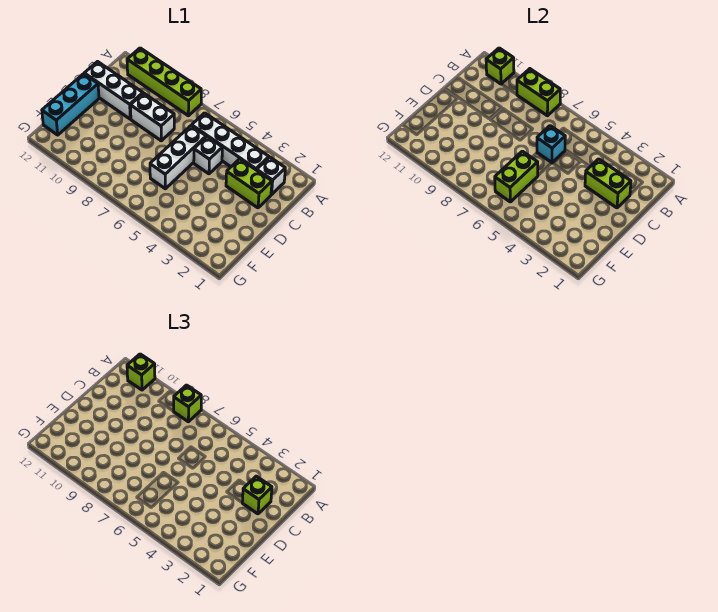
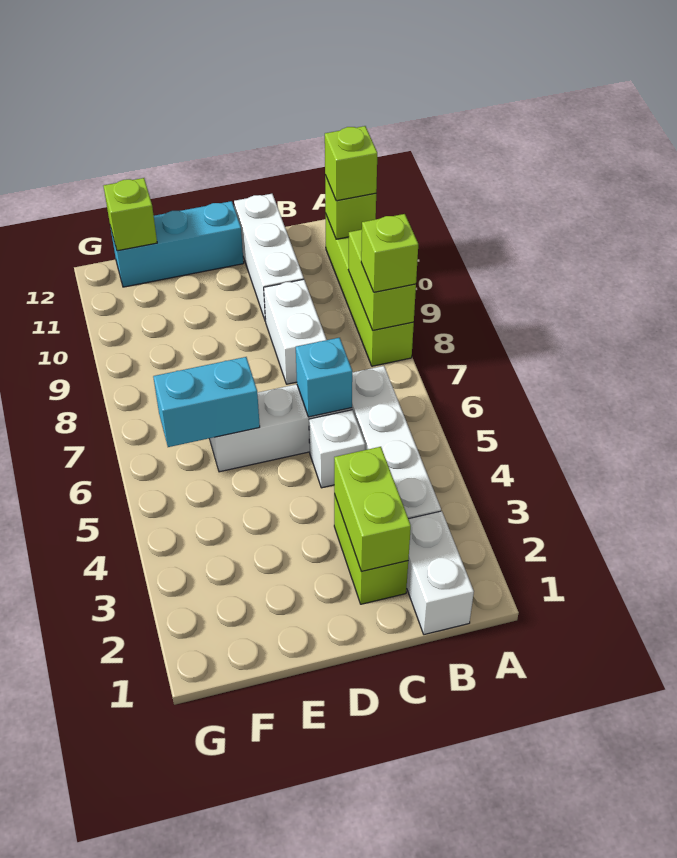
white brick B2 level 1 -> white brick B1:B2 level 1
lime brick C2 level 3 -> lime brick F12 level 2
lime brick E6:F6 level 2 -> cyan brick E6:F6 level 2

